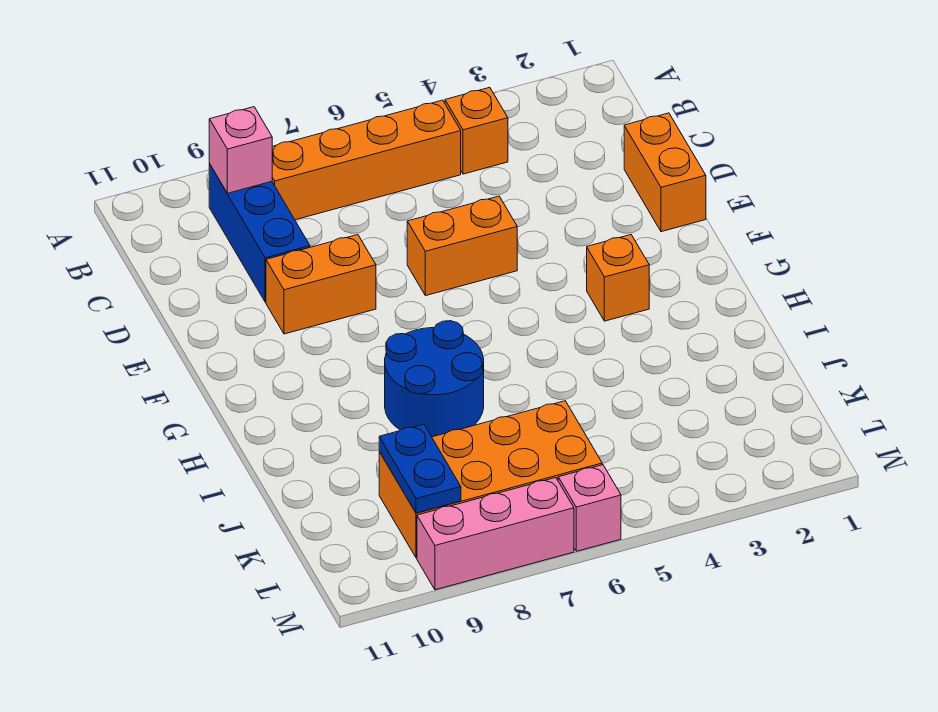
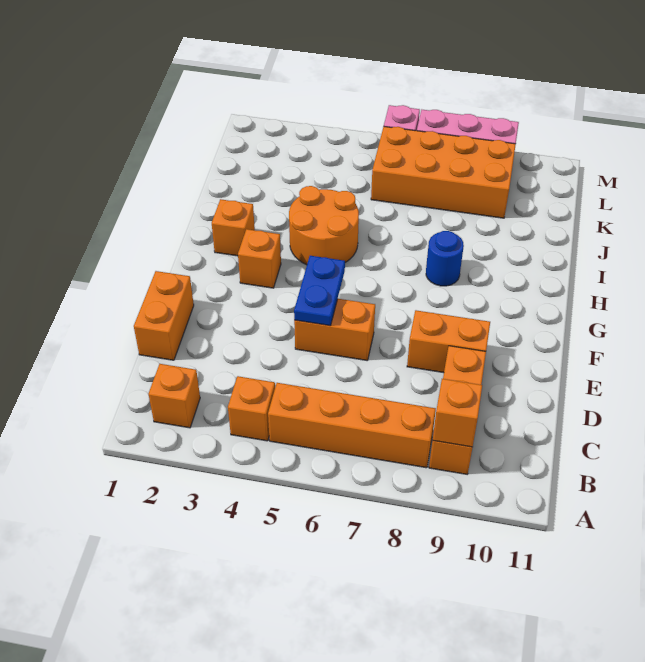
none -> orange brick B2 level 1
blue brick B9:D9 level 1 -> orange brick B9:D9 level 1
pink brick B9 level 2 -> orange brick B9 level 2
none -> orange brick H2 level 1
none -> orange round brick H4:I5 level 1
blue round brick H7:I8 level 1 -> blue round brick H8 level 1
blue plate K9:L9 level 2 -> blue plate E5:F5 level 2

